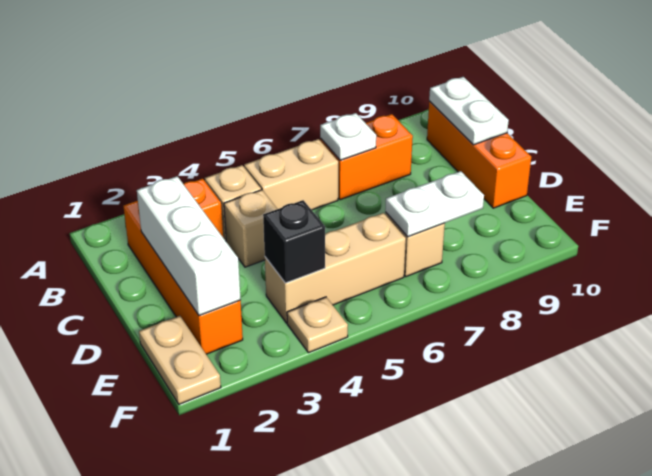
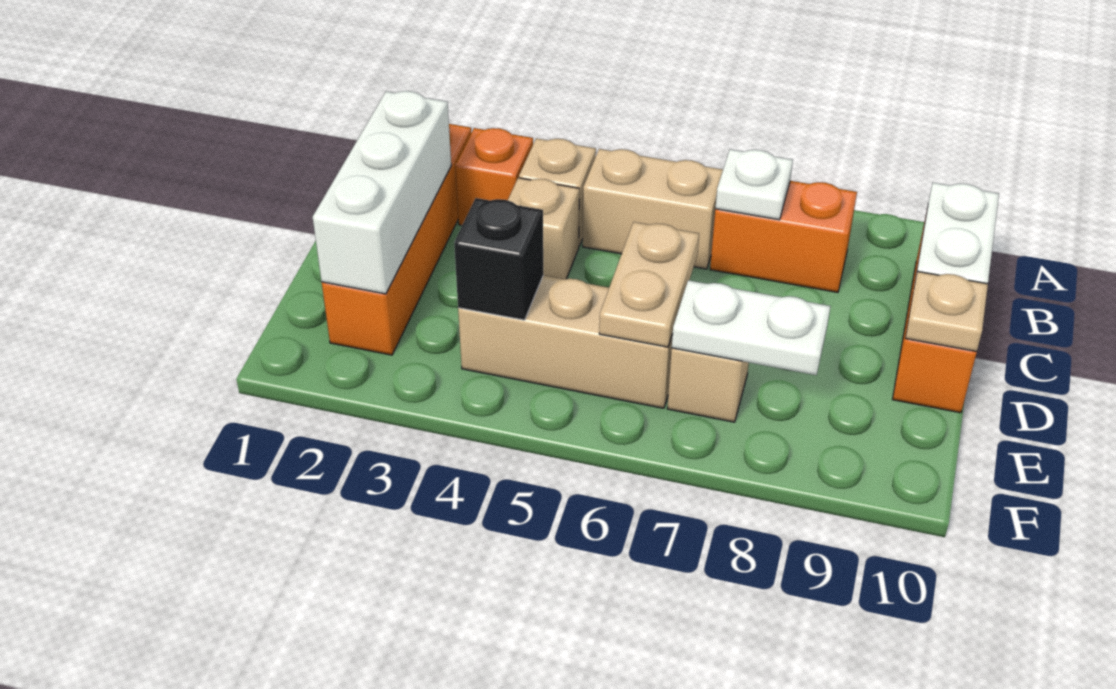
tan plate E1:F1 level 1 -> tan plate D6:E6 level 2
tan plate F4 level 1 -> tan plate D10 level 2

